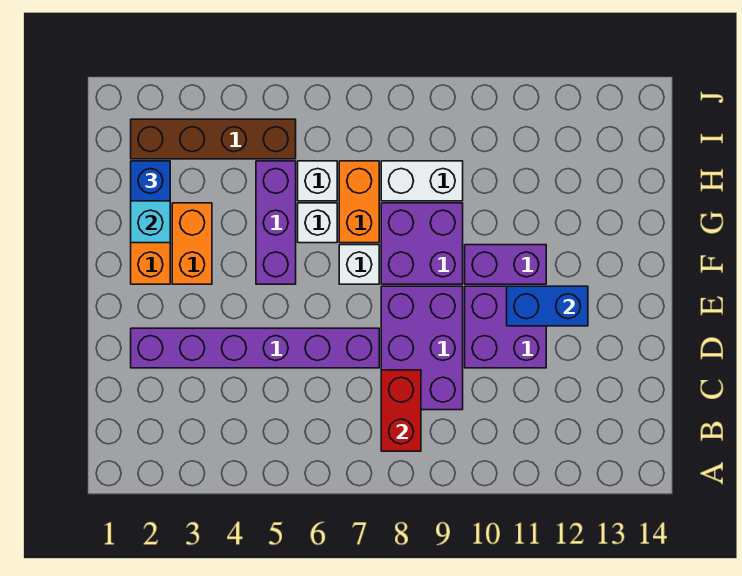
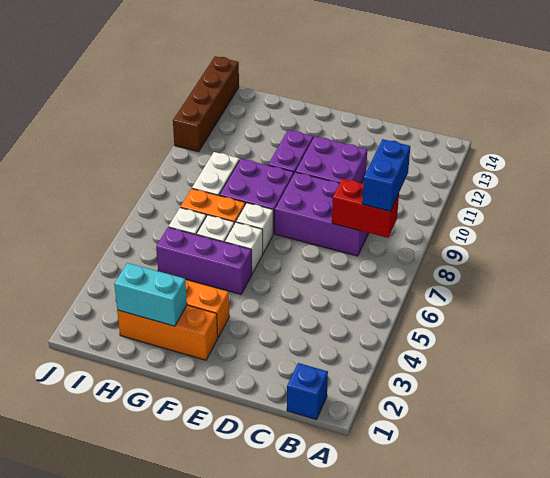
purple brick D2:D7 level 1 -> none
blue brick E11:E12 level 2 -> blue brick B8:B9 level 3
none -> white brick F6 level 1
blue brick H2 level 3 -> blue brick B1 level 1
brown brick I2:I5 level 1 -> brown brick J11:J14 level 1

